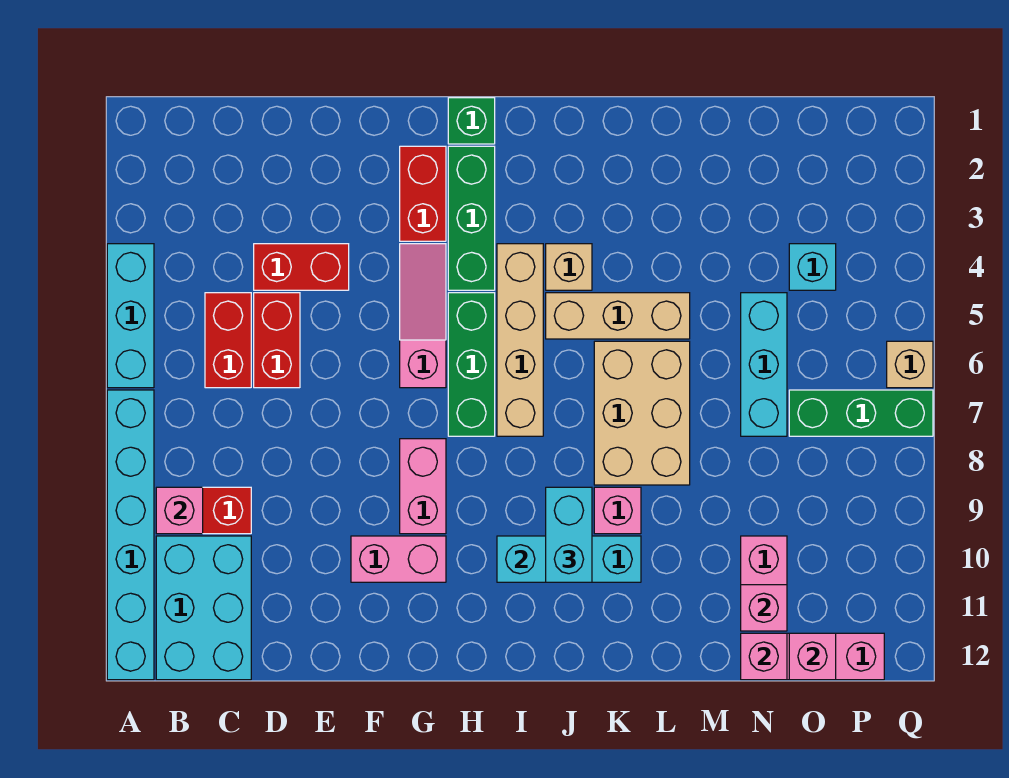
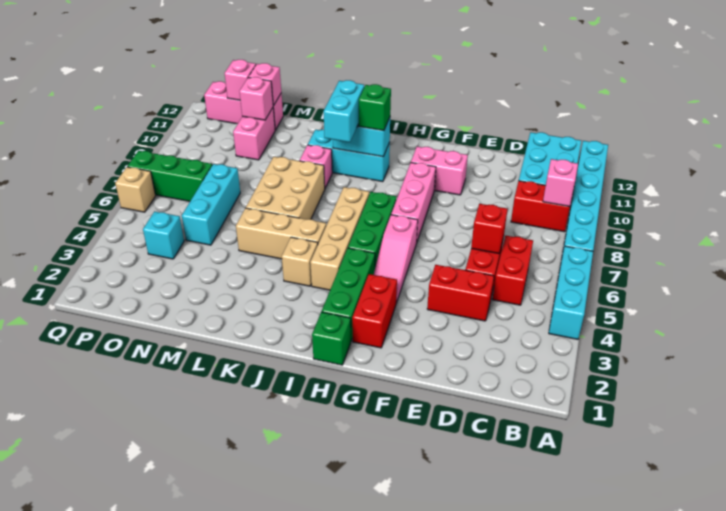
none -> red brick D6 level 2
pink brick G8:G9 level 1 -> pink brick G7:G9 level 1
none -> green brick I10 level 3

